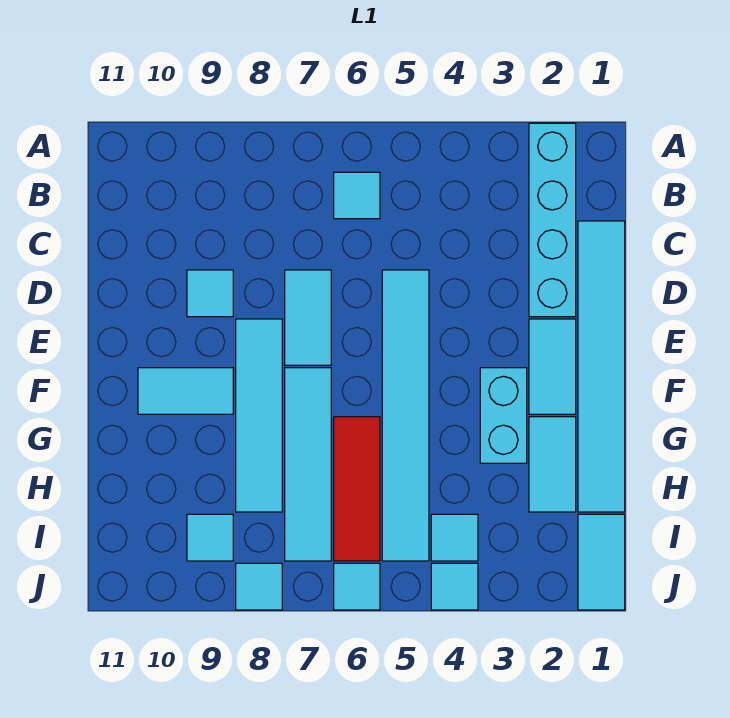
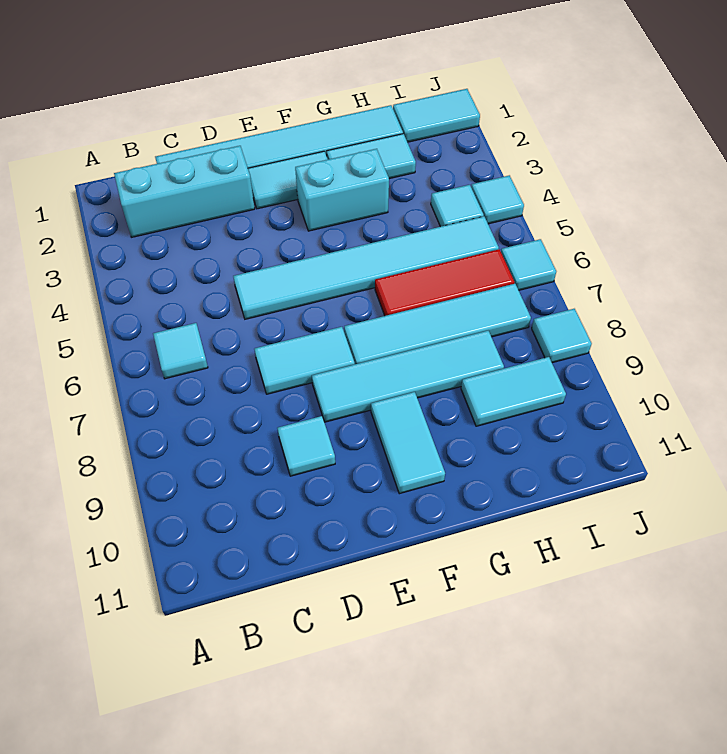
cyan brick A2:D2 level 1 -> cyan brick B2:D2 level 1
cyan tile I9 level 1 -> cyan tile H9:I9 level 1

